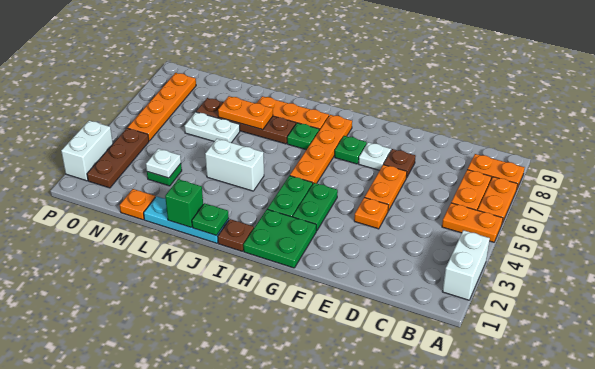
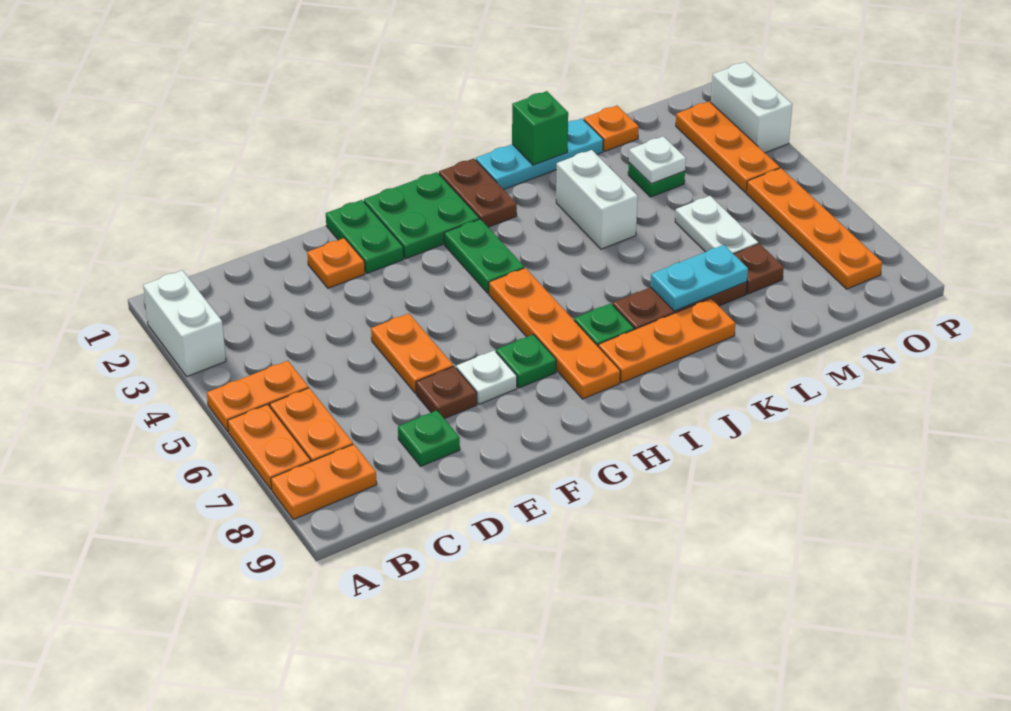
orange plate E4 level 1 -> orange plate E2 level 1
green plate G3:G4 level 1 -> green plate F1:F2 level 1
brown plate I1 level 1 -> brown plate I1:I2 level 1
green plate J1 level 2 -> green plate D8 level 1
white brick J4:K4 level 1 -> white brick K3:K4 level 1
orange plate K7:L7 level 2 -> cyan plate K7:L7 level 2
white plate L6:M6 level 1 -> white plate M5:M6 level 1
brown plate O2:O4 level 1 -> orange plate O2:O4 level 1

